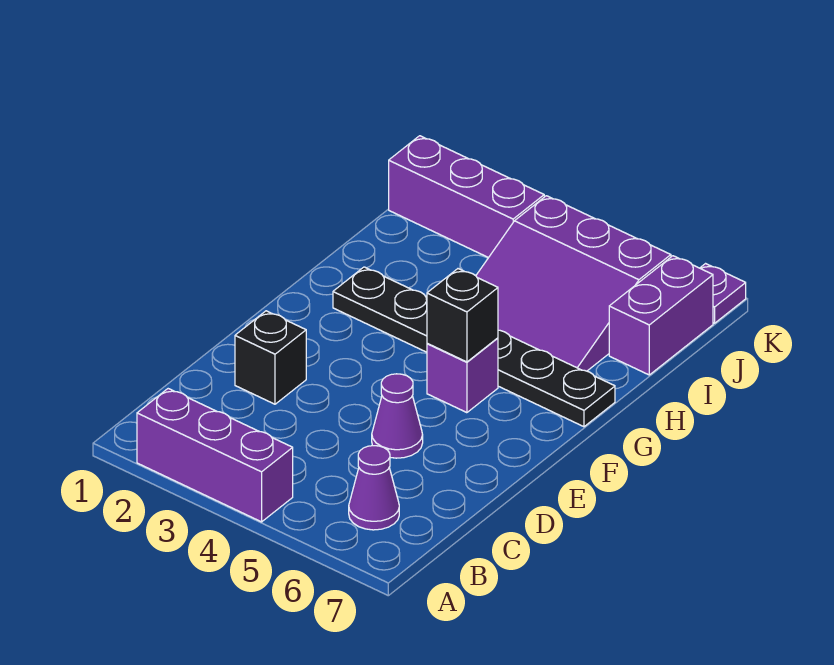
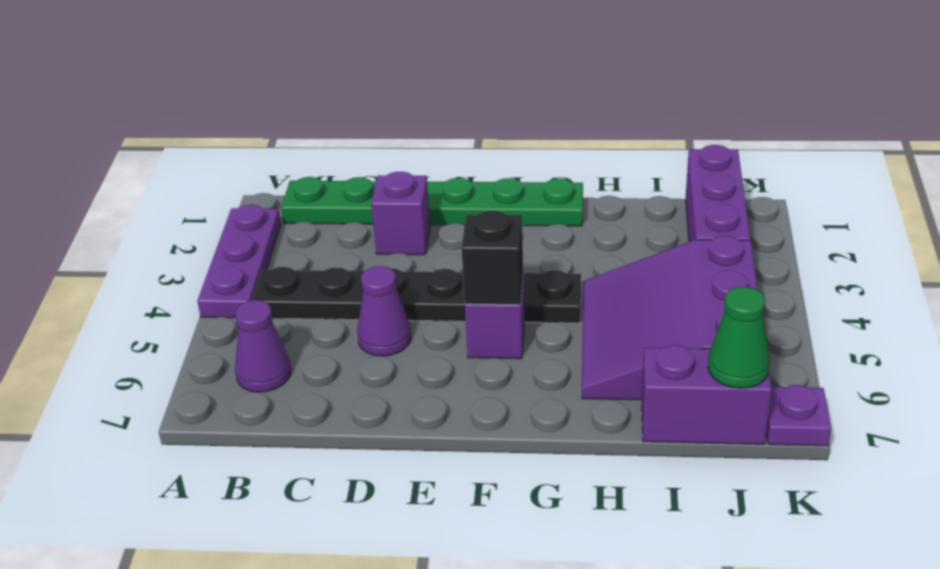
purple brick A2:A4 level 1 -> purple plate A2:A4 level 1
none -> green plate B1:G1 level 1
black brick D2 level 1 -> purple brick D2 level 1
black plate G2:G7 level 1 -> black plate B4:G4 level 1
none -> green cone J7 level 2

